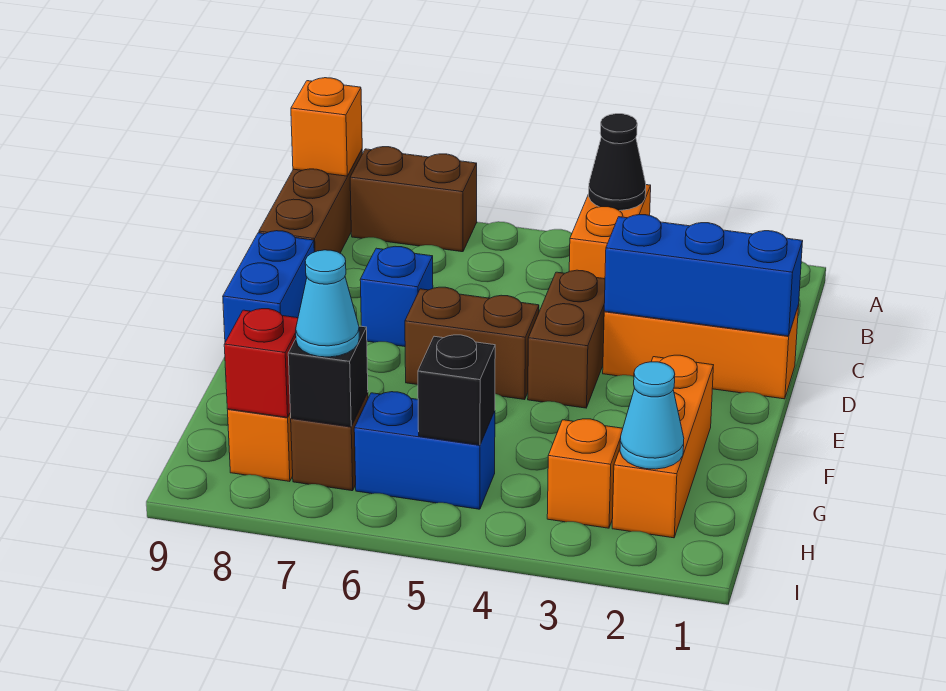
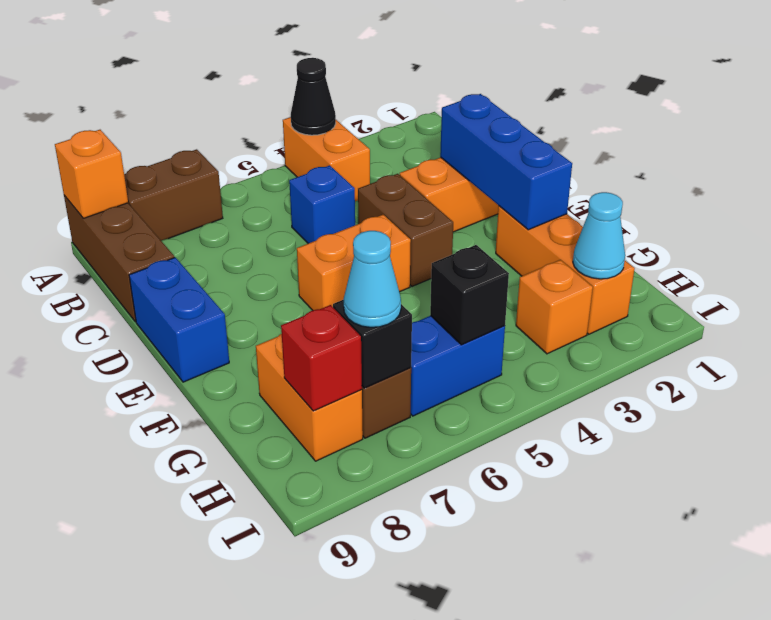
blue brick D1:D3 level 2 -> blue brick D2:F2 level 2
blue brick D7 level 1 -> blue brick C5 level 1
brown brick E5:E6 level 1 -> orange brick E5:E6 level 1

